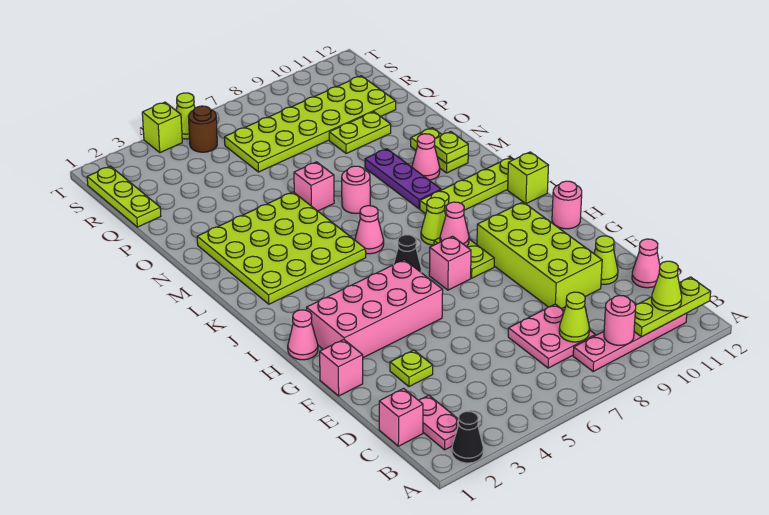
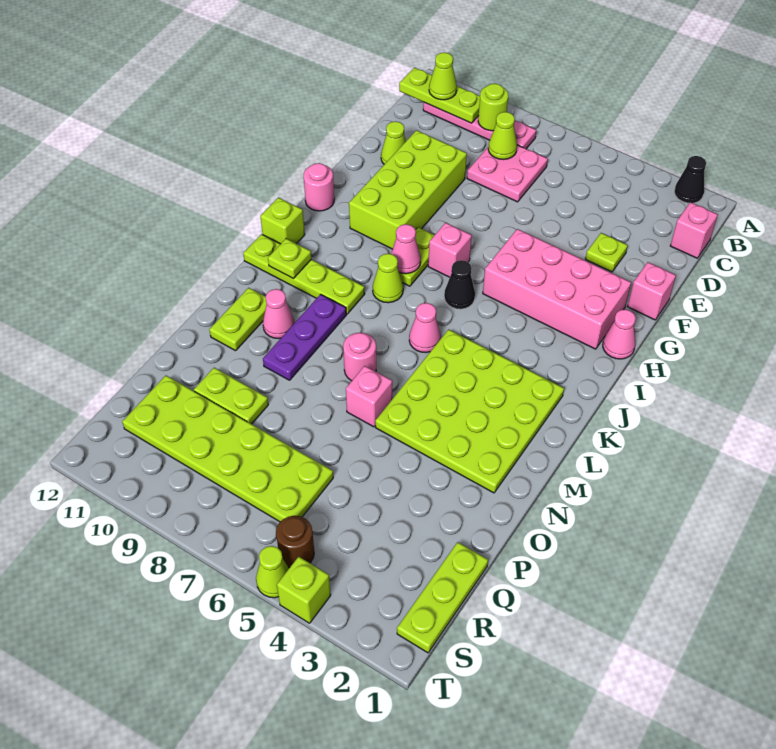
pink plate B2:C2 level 1 -> none
pink round brick B9 level 2 -> lime round brick B9 level 2
pink cone D12 level 1 -> none
lime plate M11 level 2 -> lime plate K11 level 2

